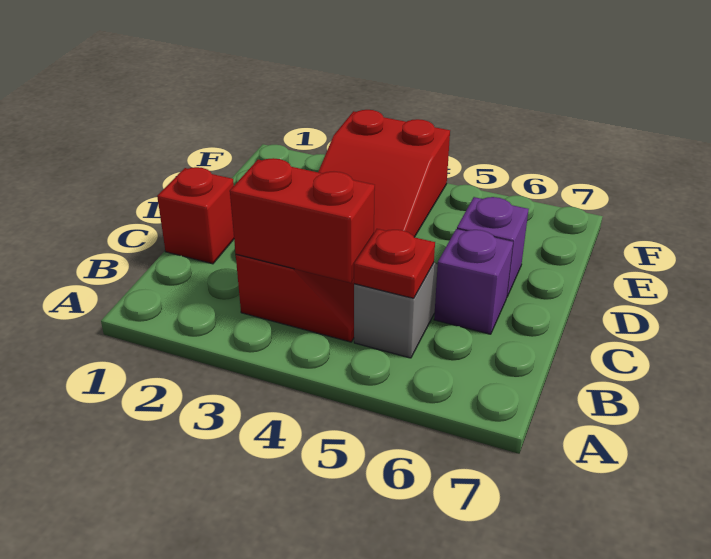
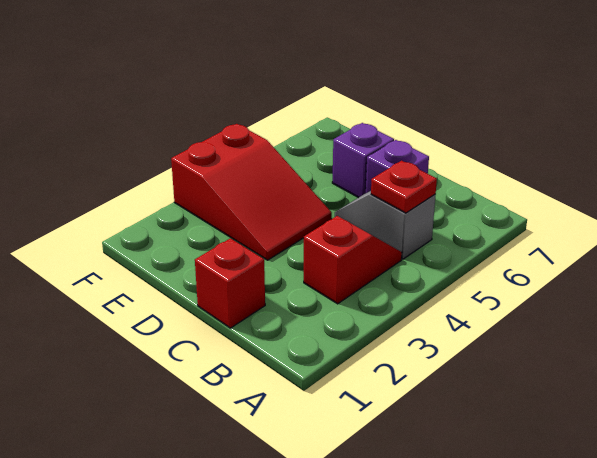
red brick B3:B4 level 2 -> none

